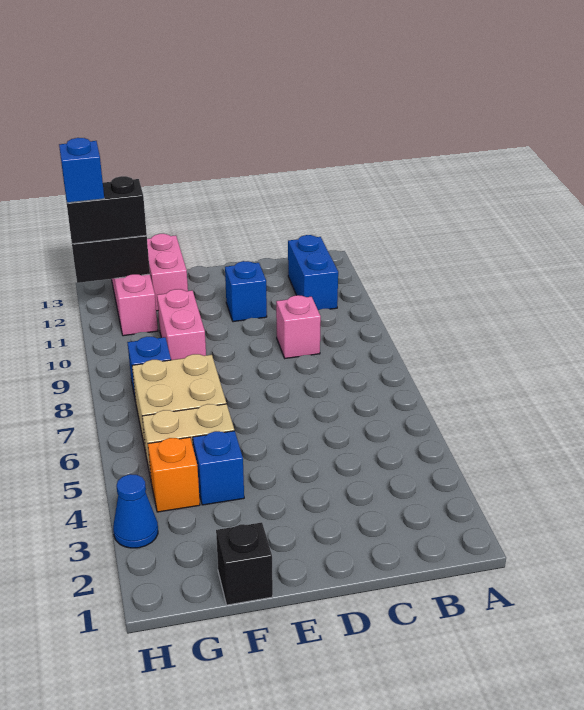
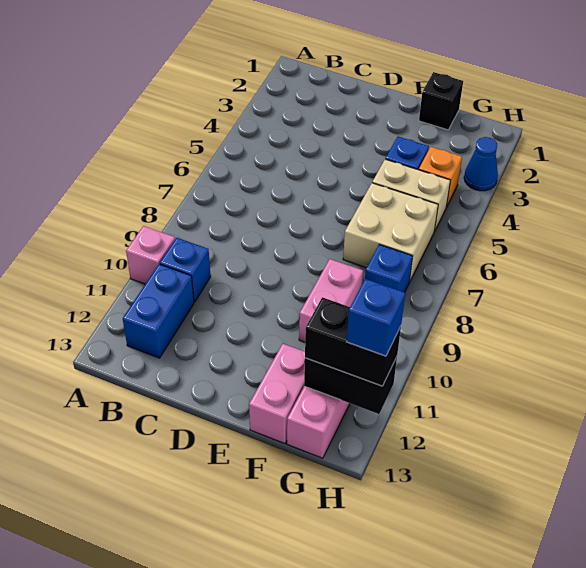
pink brick C9 level 1 -> pink brick A10 level 1
blue brick D11 level 1 -> blue brick B10 level 1

